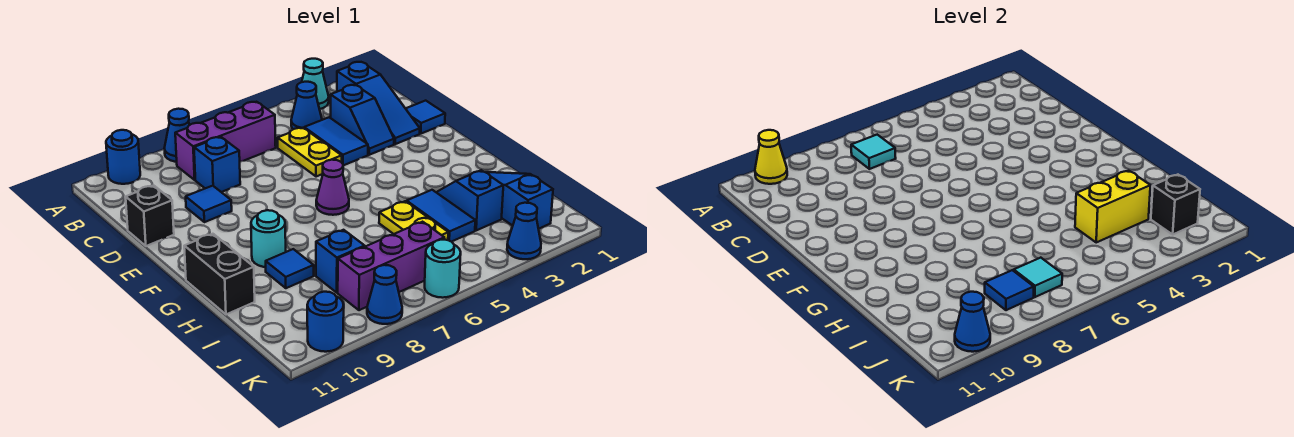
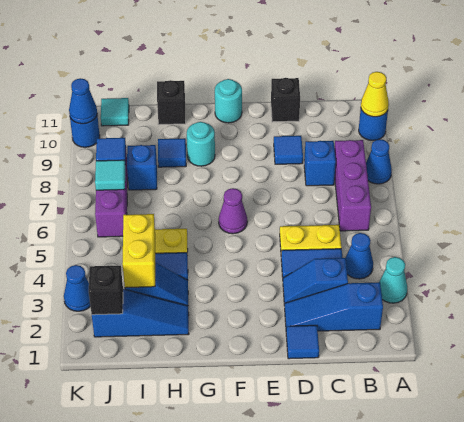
cyan tile B7 level 2 -> cyan tile J11 level 1
black brick G11:H11 level 1 -> black brick H11 level 1
cyan round brick K6 level 1 -> cyan round brick F11 level 1
blue cone K8 level 1 -> none

